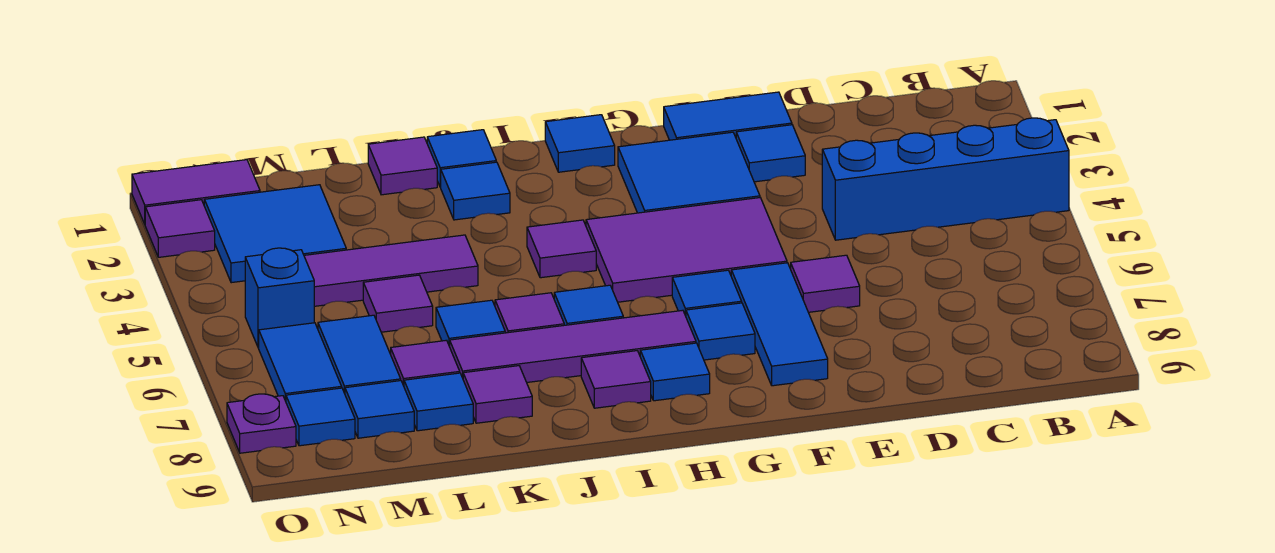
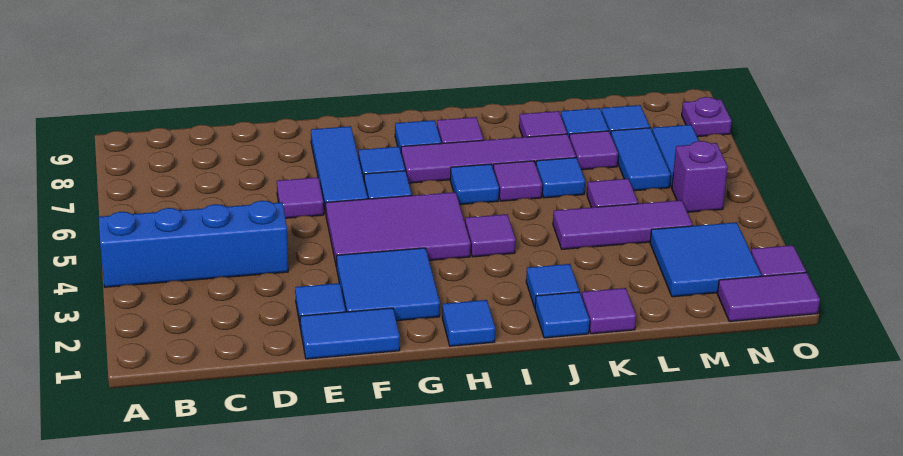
blue brick N5 level 1 -> purple brick N5 level 1
blue tile N8 level 1 -> none

